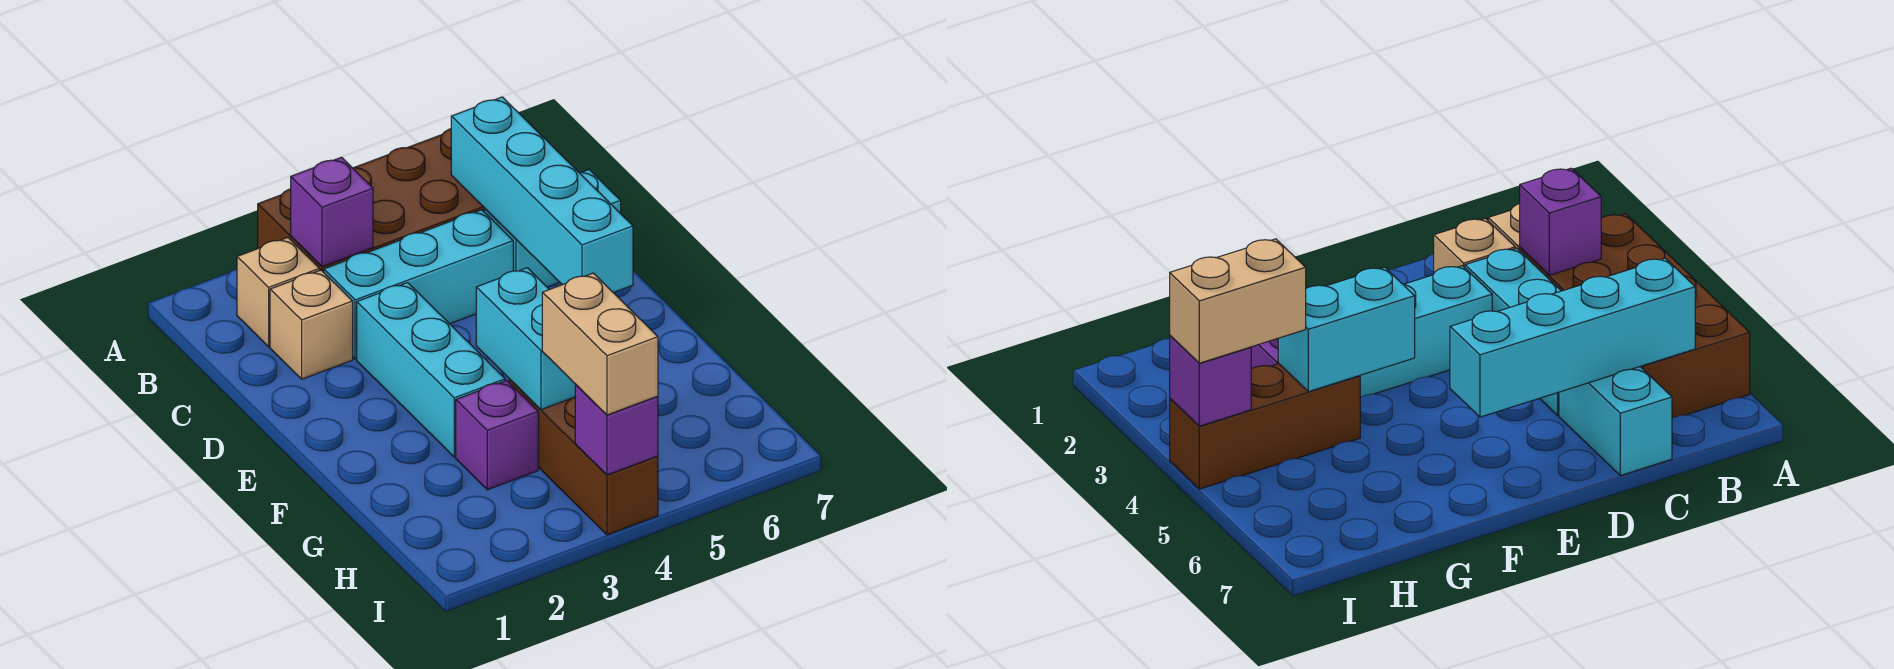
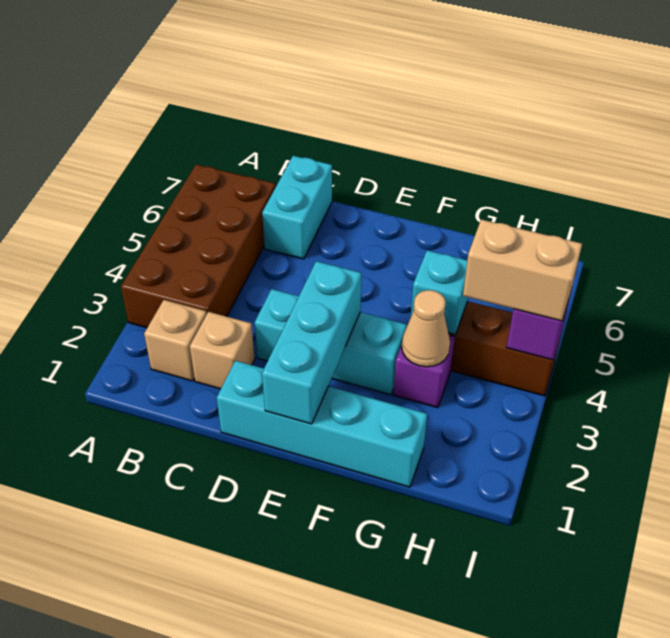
purple brick B3 level 2 -> none
cyan brick B6:E6 level 2 -> cyan brick D1:G1 level 1
cyan brick C3:C5 level 1 -> cyan brick E1:E3 level 2
cyan brick F4:G4 level 2 -> cyan brick G4 level 2
none -> tan cone G3 level 2

